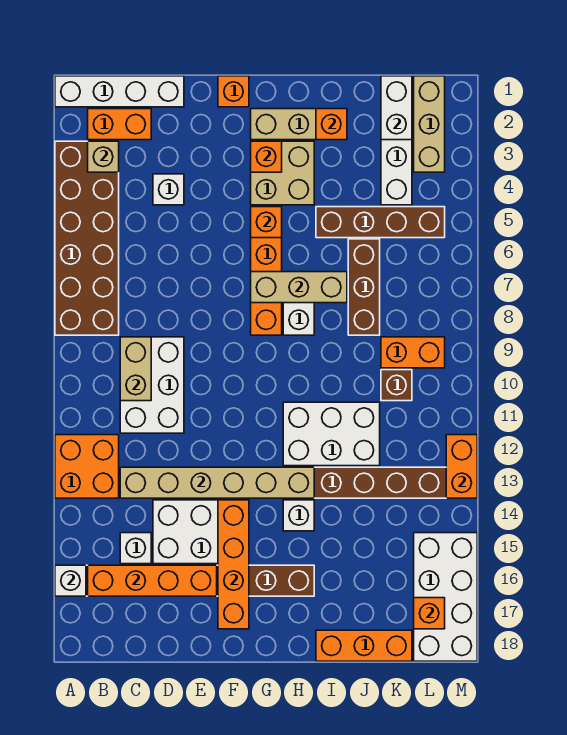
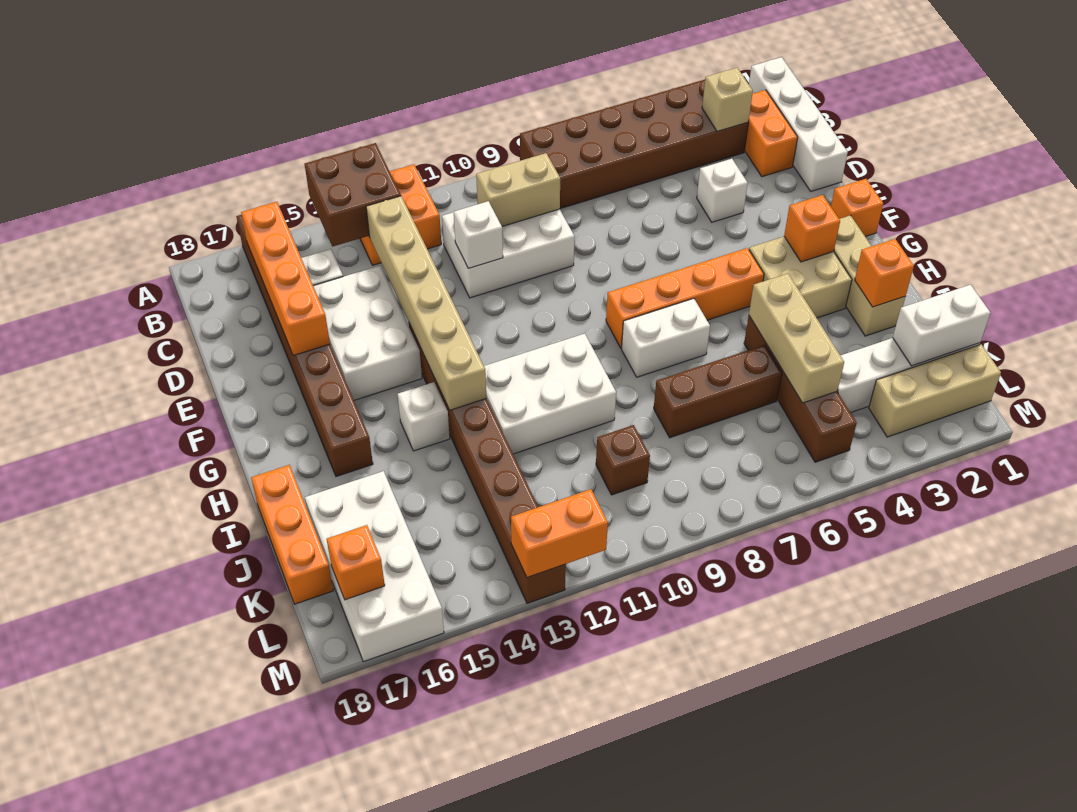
none -> brown brick A13:B14 level 2
white brick A16 level 2 -> white brick D11 level 2
orange brick F14:F17 level 2 -> none
orange brick G5 level 2 -> none
tan brick G7:I7 level 2 -> tan brick I5:K5 level 2
white brick H11:J12 level 1 -> white brick H10:I12 level 1
orange brick K9:L9 level 1 -> none
white brick L15:M18 level 1 -> white brick J16:M17 level 1

